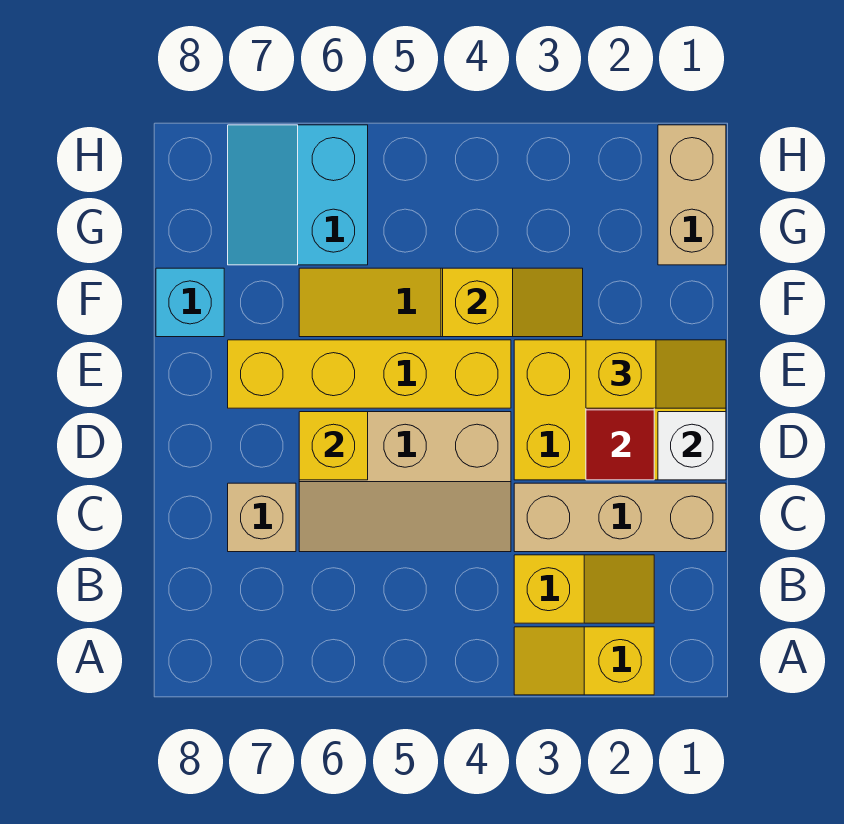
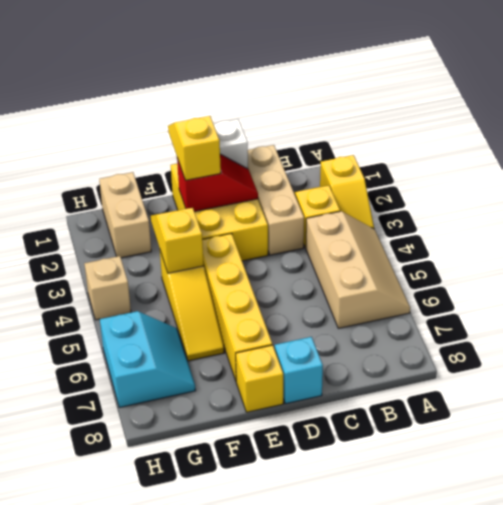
tan slope C4:D6 level 1 top D -> tan slope A4:B6 level 1 top B
tan brick C7 level 1 -> tan brick H4 level 1
yellow brick D6 level 2 -> yellow brick E8 level 1
cyan brick F8 level 1 -> cyan brick D8 level 1
tan brick G1:H1 level 1 -> tan brick G1:G2 level 1
cyan slope G6:H7 level 1 top 6 -> cyan slope G6:H7 level 1 top H

